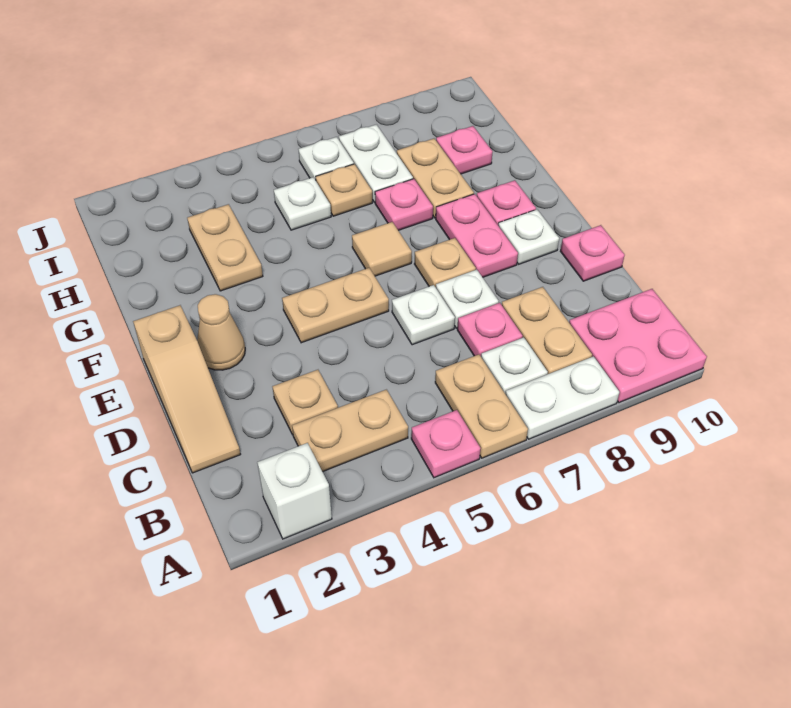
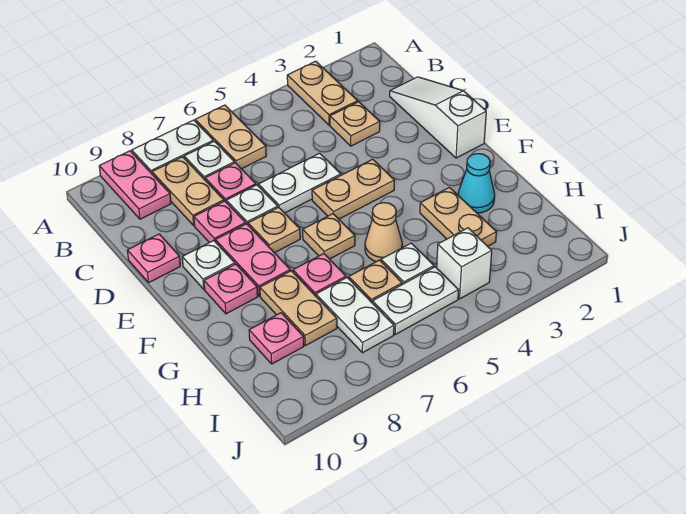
white brick A2 level 1 -> white brick I4 level 1
pink plate A5 level 1 -> pink plate D8 level 1
pink plate A9:B10 level 1 -> pink plate A9:B9 level 1
tan plate B3:B4 level 1 -> tan plate A3:B3 level 1
tan slope C1:E1 level 1 top E -> white slope C1:E1 level 1 top E
white plate D6 level 1 -> white plate D5:D6 level 1
tan cone E2 level 1 -> tan cone G5 level 1
tan tile F6 level 1 -> tan plate F6 level 1
none -> cyan cone G2 level 1
white plate I6 level 1 -> white plate I5:I6 level 1

